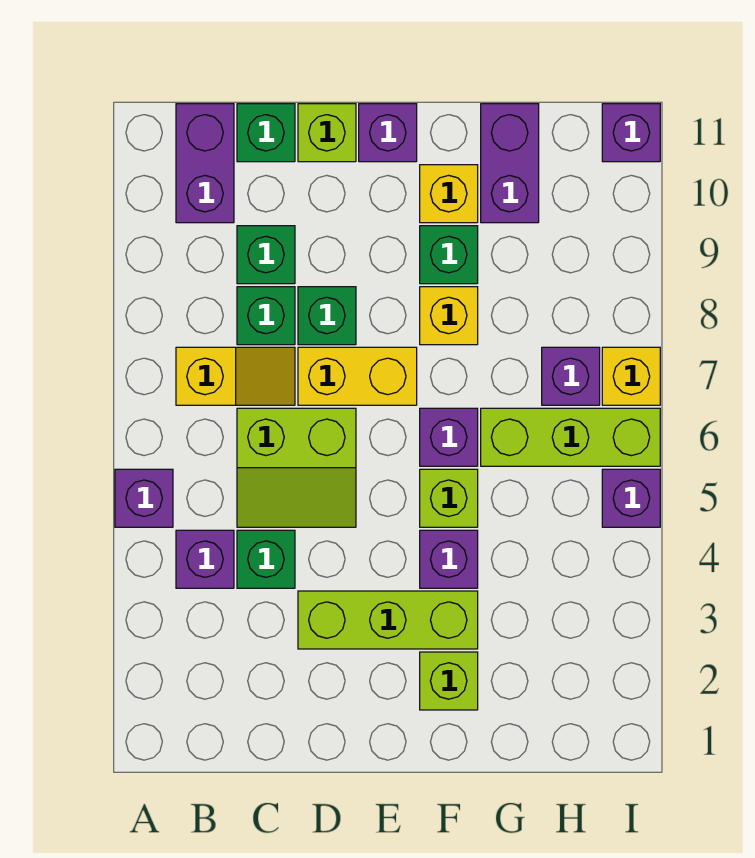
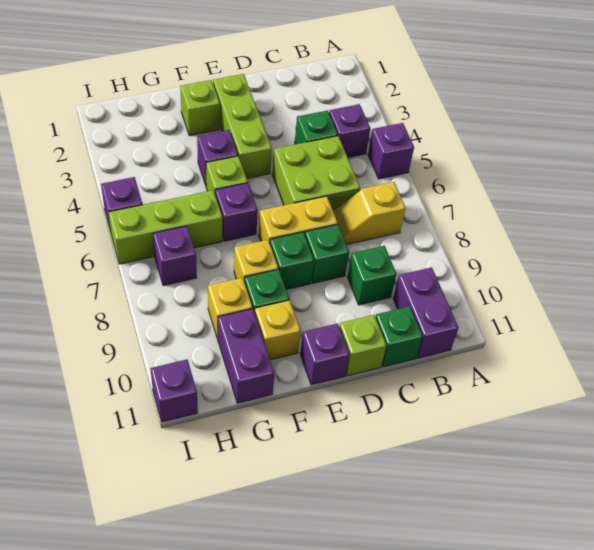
lime slope C5:D6 level 1 top 6 -> lime brick C5:D6 level 1
green brick C8 level 1 -> green brick E8 level 1
lime brick D3:F3 level 1 -> lime brick E2:E4 level 1
yellow brick I7 level 1 -> yellow brick G9 level 1

